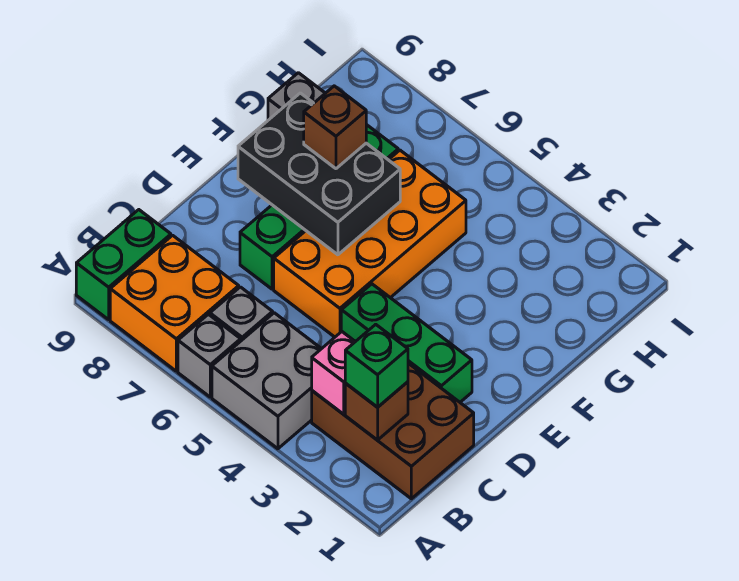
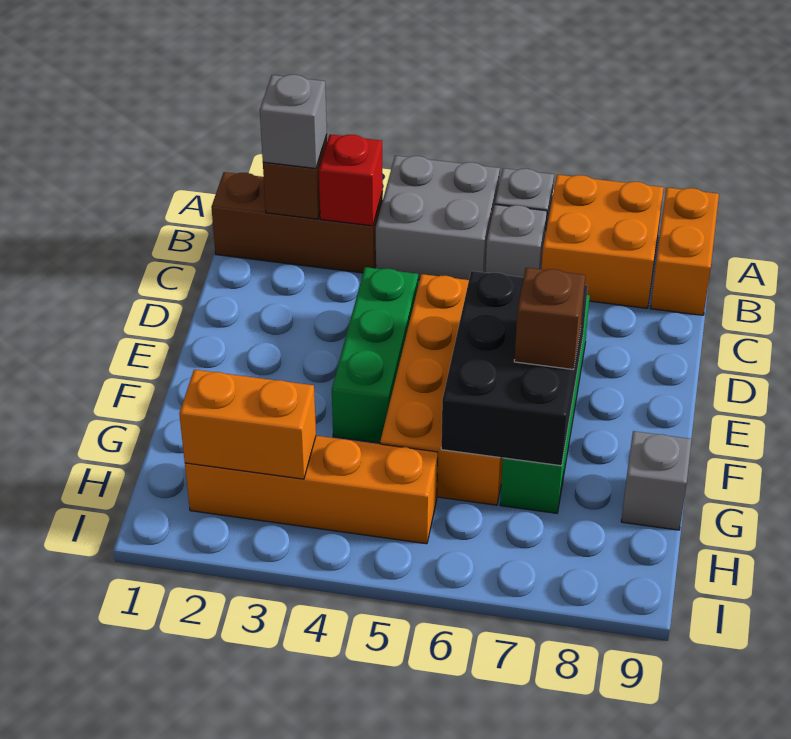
green brick A9:B9 level 1 -> orange brick A9:B9 level 1
brown brick B1:C3 level 1 -> brown brick B1:B3 level 1
green brick B2 level 3 -> grey brick B2 level 3
pink brick B3 level 2 -> red brick B3 level 2
green brick D2:D4 level 1 -> green brick D4:F4 level 1
black brick E6:F8 level 2 -> black brick E6:G7 level 2
none -> orange brick H2:H5 level 1
none -> orange brick H2:H3 level 2

